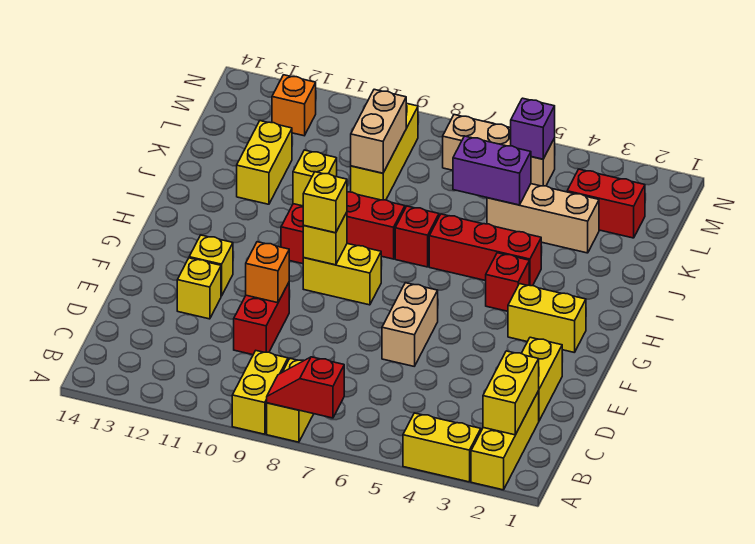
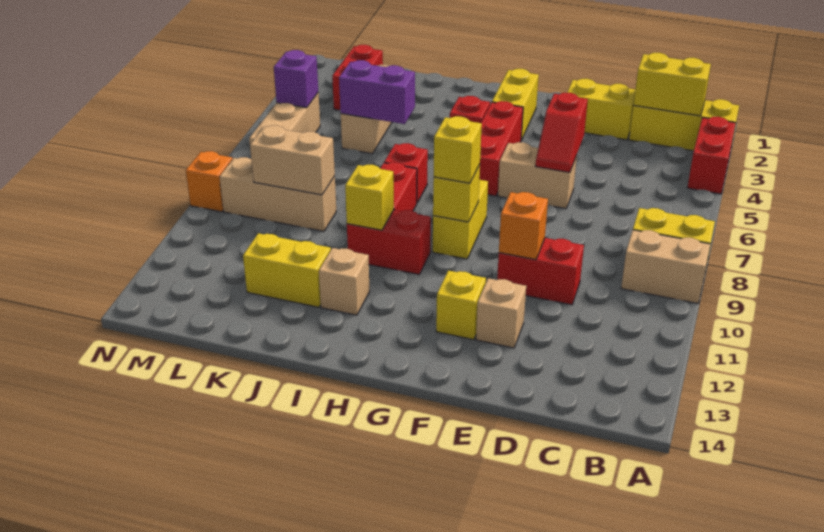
yellow brick A3:A4 level 1 -> red brick A3:A4 level 1
red slope A7:A8 level 2 top 7 -> red slope E5:E6 level 2 top 5
yellow brick A9:B9 level 1 -> tan brick A9:B9 level 1
yellow brick E12 level 1 -> tan brick E12 level 1
red brick I4:I6 level 1 -> red brick G4:G6 level 1
none -> tan brick I12 level 1
purple brick K5:K6 level 2 -> purple brick J5:K5 level 2
yellow brick K9:M9 level 1 -> tan brick K9:M9 level 1
orange brick M12 level 1 -> orange brick N9 level 1

